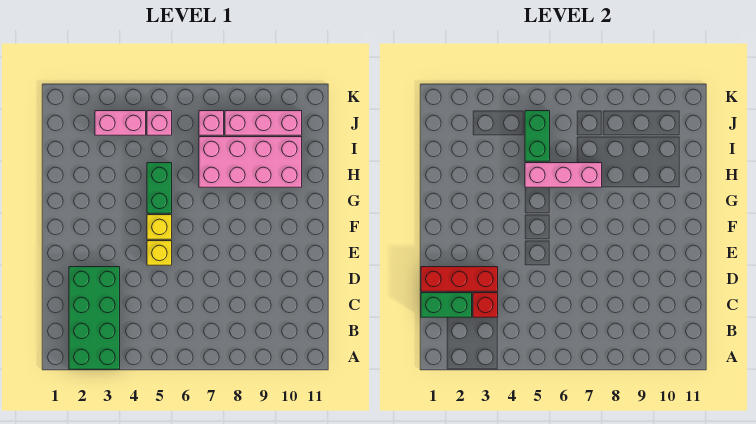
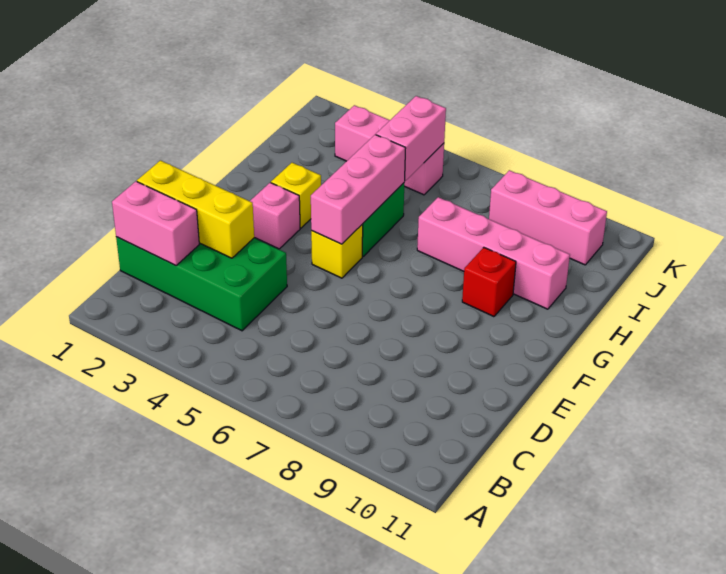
green brick A2:D3 level 1 -> green brick C1:D4 level 1
green brick C1:C2 level 2 -> pink brick C1:C2 level 2
red brick C3 level 2 -> red brick G9 level 1
red brick D1:D3 level 2 -> yellow brick D1:D3 level 2
yellow brick E5 level 1 -> yellow brick G3 level 1
pink brick H5:H7 level 2 -> pink brick F5:H5 level 2
pink brick H7:I10 level 1 -> pink brick H7:H10 level 1
green brick I5:J5 level 2 -> pink brick I5:J5 level 2
pink brick J7 level 1 -> pink brick F3 level 1

